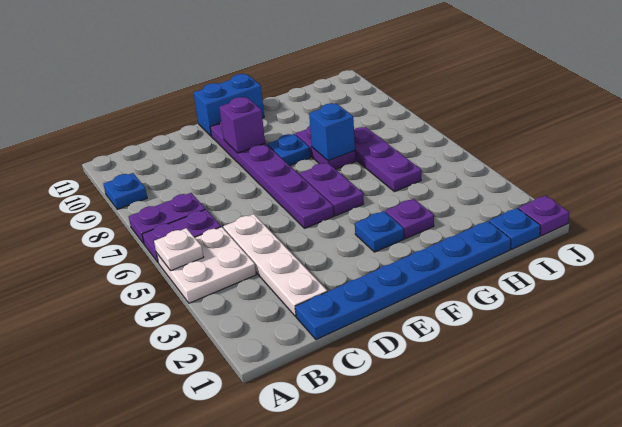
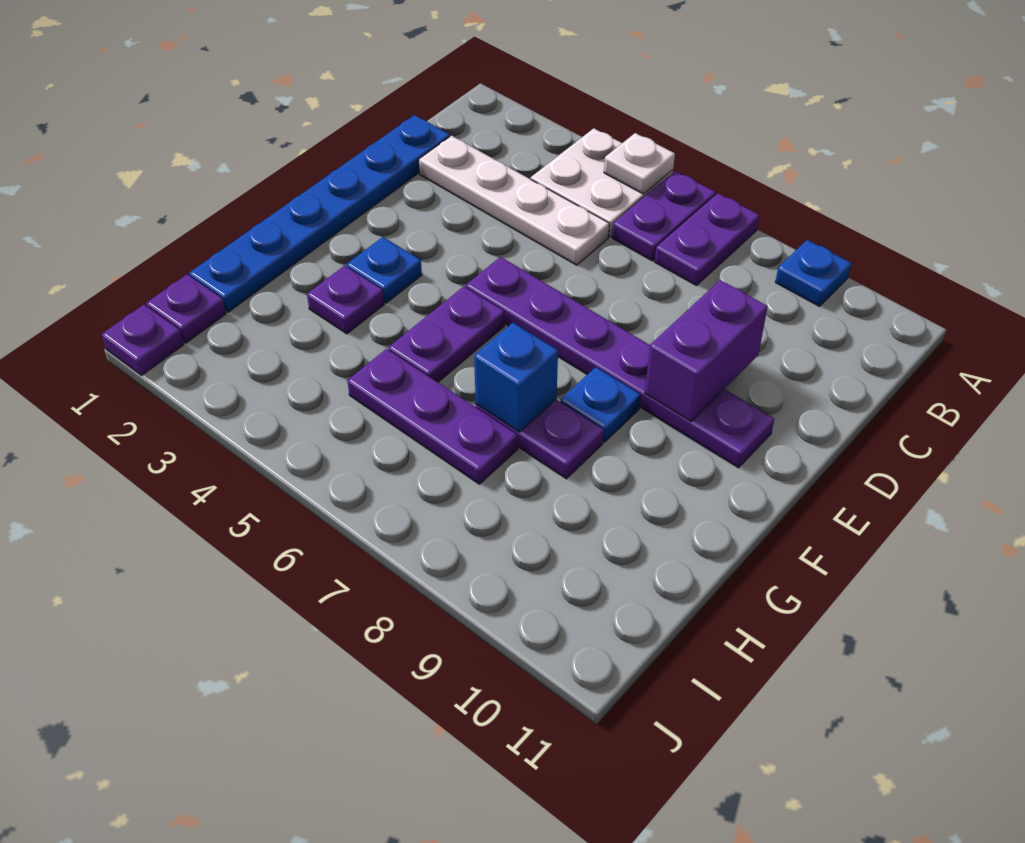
purple brick E9 level 2 -> purple brick D9:E9 level 2
blue brick E11:F11 level 1 -> none
purple plate F5:F6 level 1 -> purple plate F5:G5 level 1
blue plate I1 level 1 -> purple plate I1 level 1

